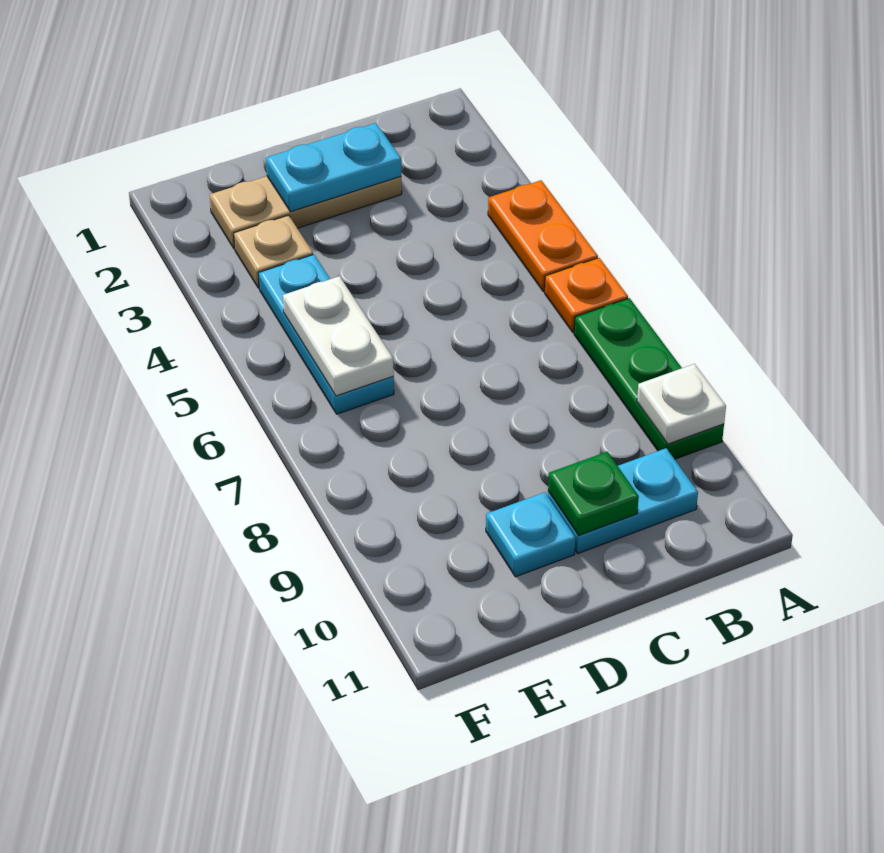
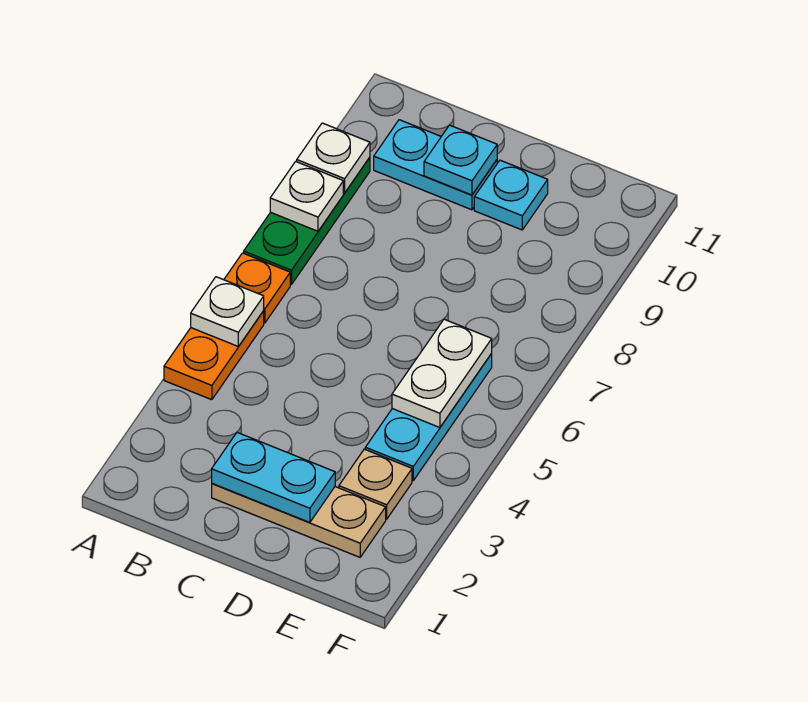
none -> white plate A5 level 2
none -> white plate A8 level 2
green plate C10 level 2 -> cyan plate C10 level 2

